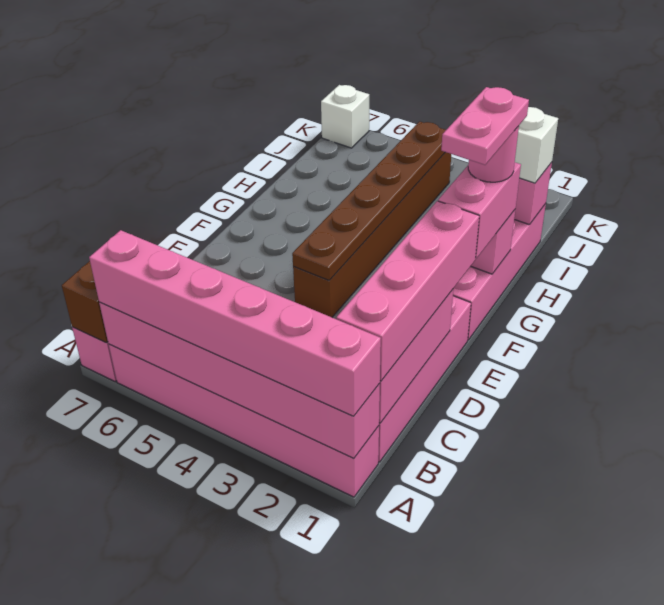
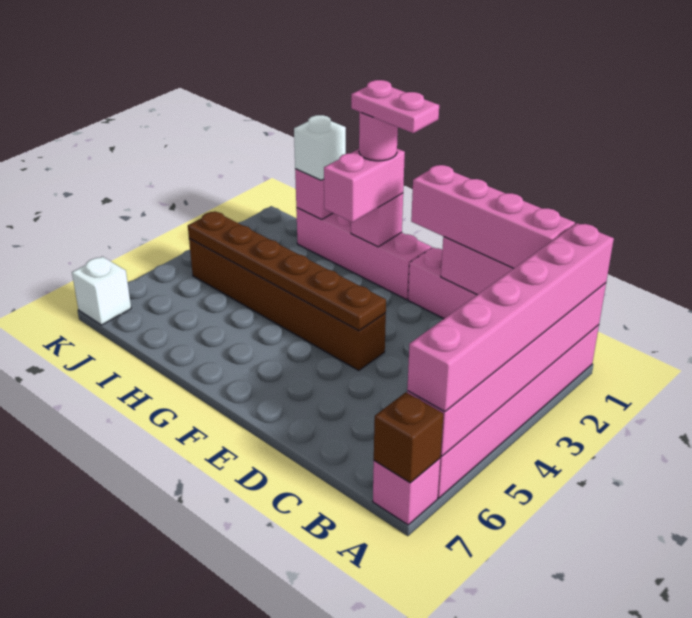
pink brick F1:G1 level 3 -> pink brick G1:G2 level 3

